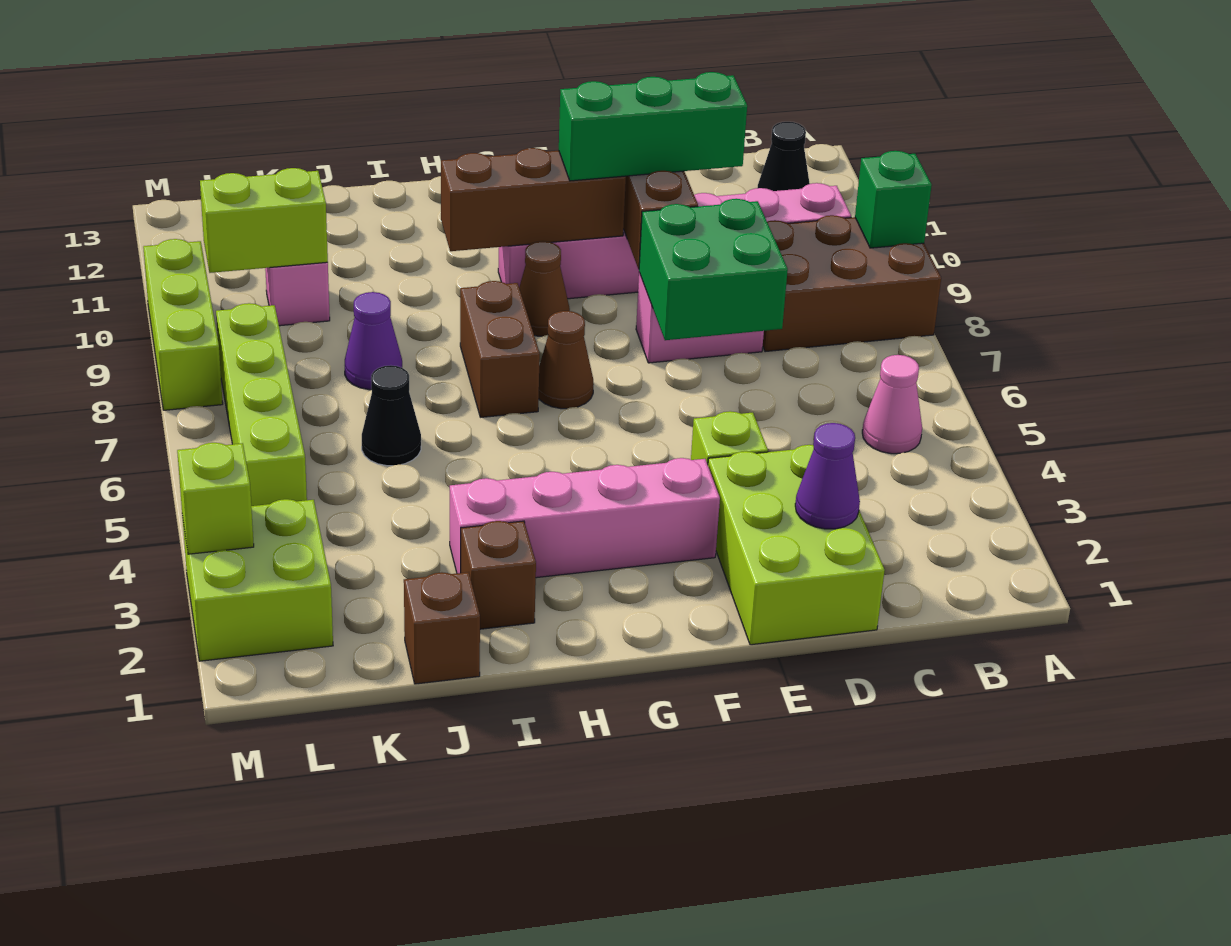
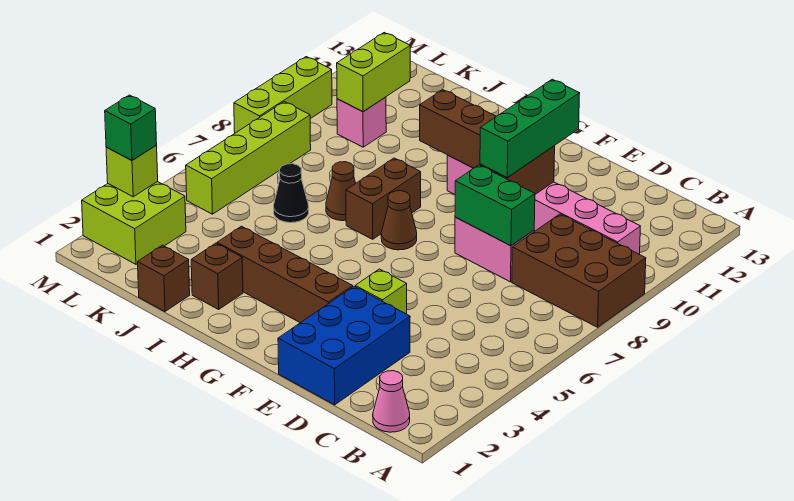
green brick A9 level 2 -> green brick M3 level 3
pink cone B5 level 1 -> pink cone B1 level 1
black cone B12 level 1 -> none
lime brick D1:E3 level 1 -> blue brick D1:E3 level 1
purple cone D2 level 2 -> none
green brick D7:E8 level 2 -> green brick D8:E8 level 2
green brick D10:F10 level 3 -> green brick E9:E11 level 3
pink brick F3:I3 level 1 -> brown brick F3:I3 level 1
brown cone G9 level 1 -> brown cone I7 level 1
purple cone J8 level 1 -> none
lime brick K10:L10 level 2 -> lime brick K10:K11 level 2

